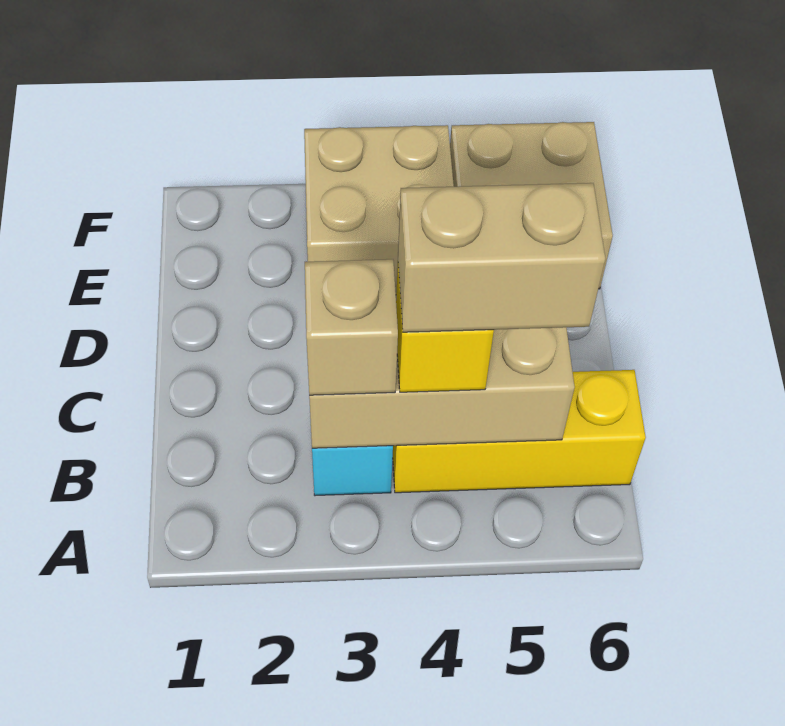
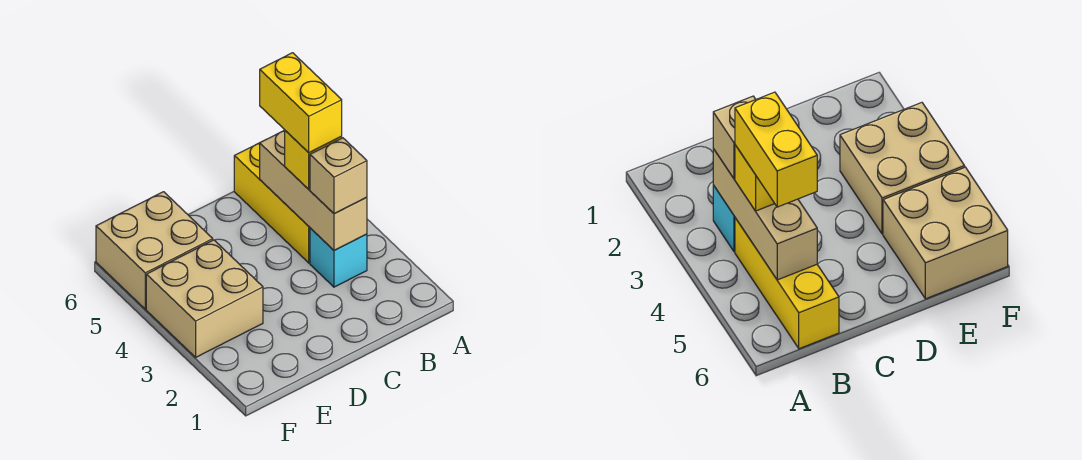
tan brick B4:B5 level 4 -> yellow brick B4:B5 level 4

